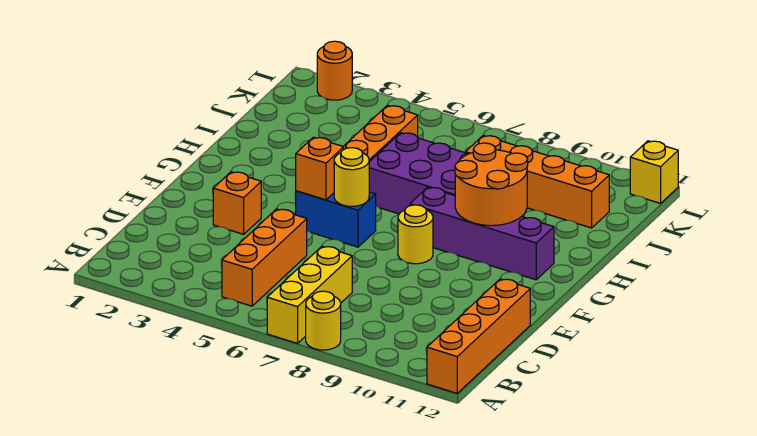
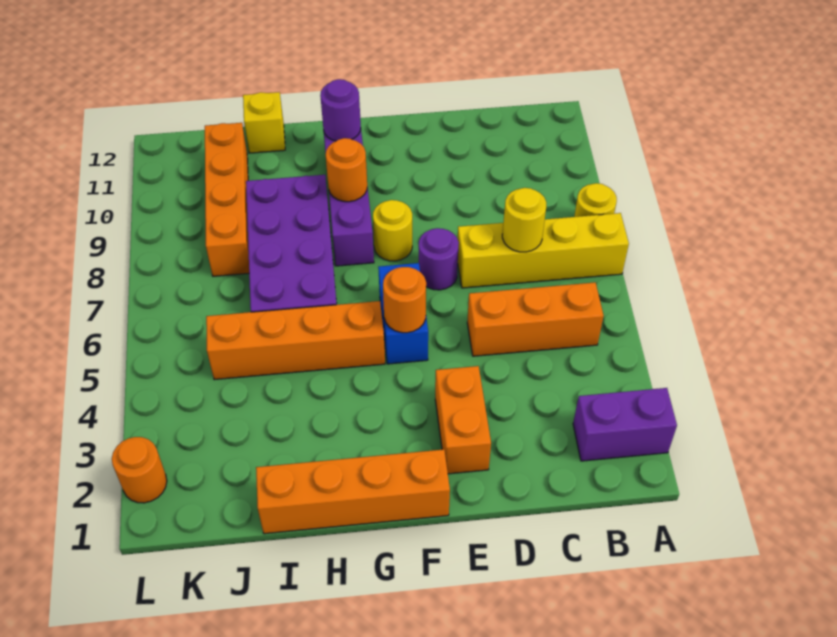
none -> purple brick A2:B2 level 1
yellow brick A7:C7 level 1 -> yellow brick A7:D7 level 1
orange brick A12:D12 level 1 -> orange brick F1:I1 level 1
orange brick E3 level 1 -> orange brick E2:E3 level 1
none -> purple round brick E7 level 1
orange brick F5 level 2 -> orange round brick F5 level 2
yellow round brick F6 level 2 -> yellow round brick C7 level 2
orange round brick G9:H10 level 2 -> orange round brick G9 level 2
none -> purple round brick G11 level 2
yellow brick L12 level 1 -> yellow brick I12 level 1

